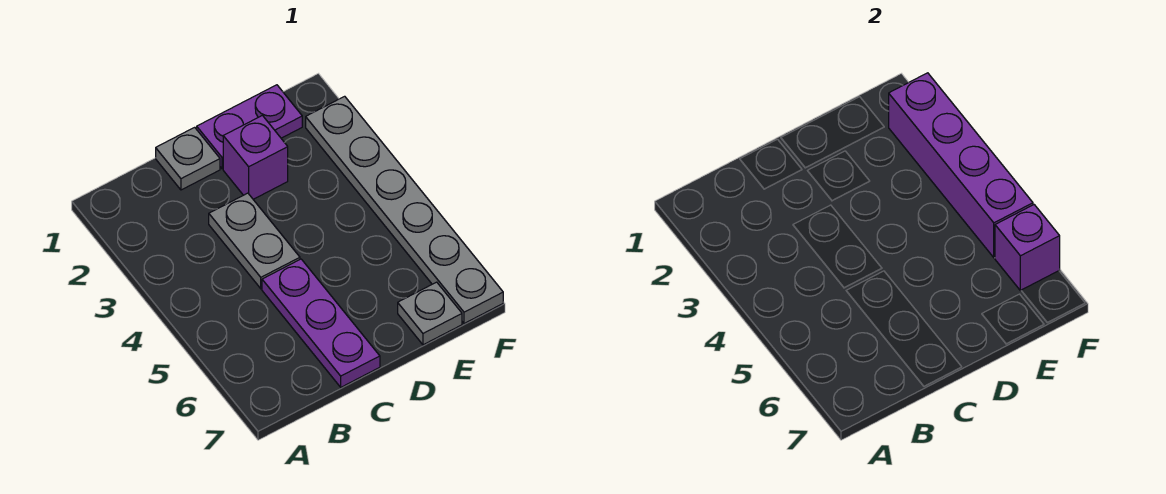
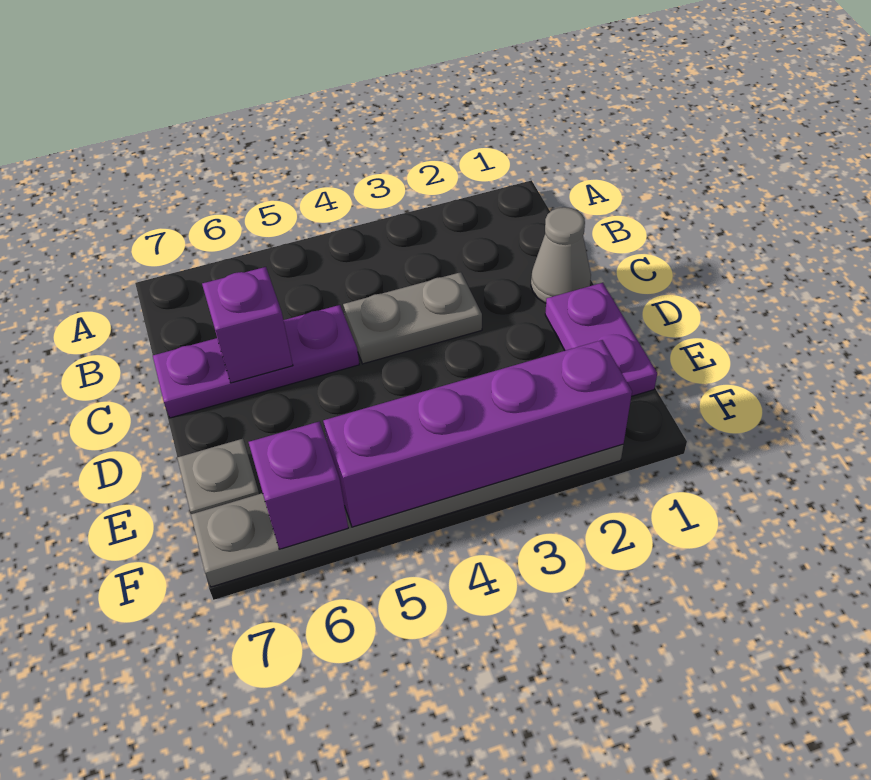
grey plate C1 level 1 -> grey cone C1 level 1
purple brick D2 level 1 -> purple brick C6 level 2

